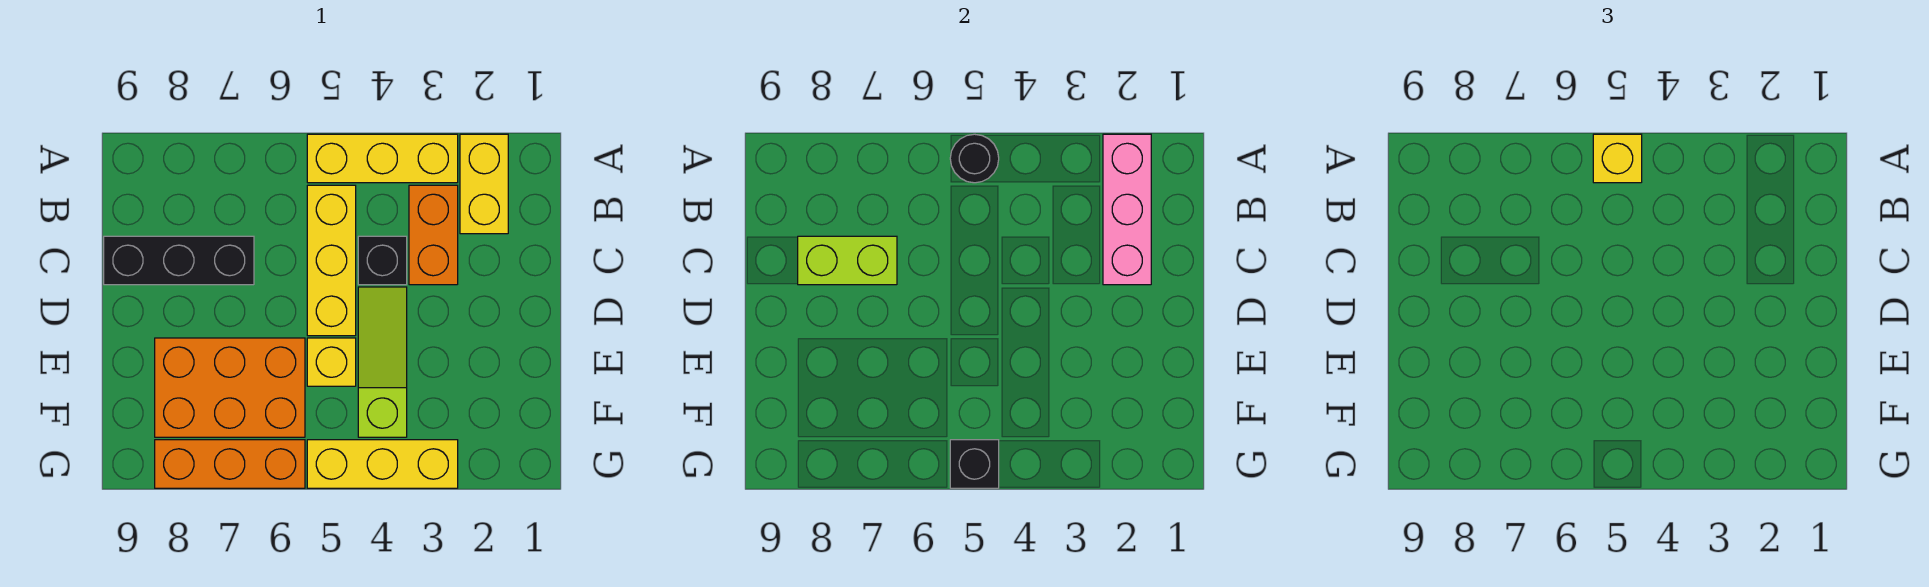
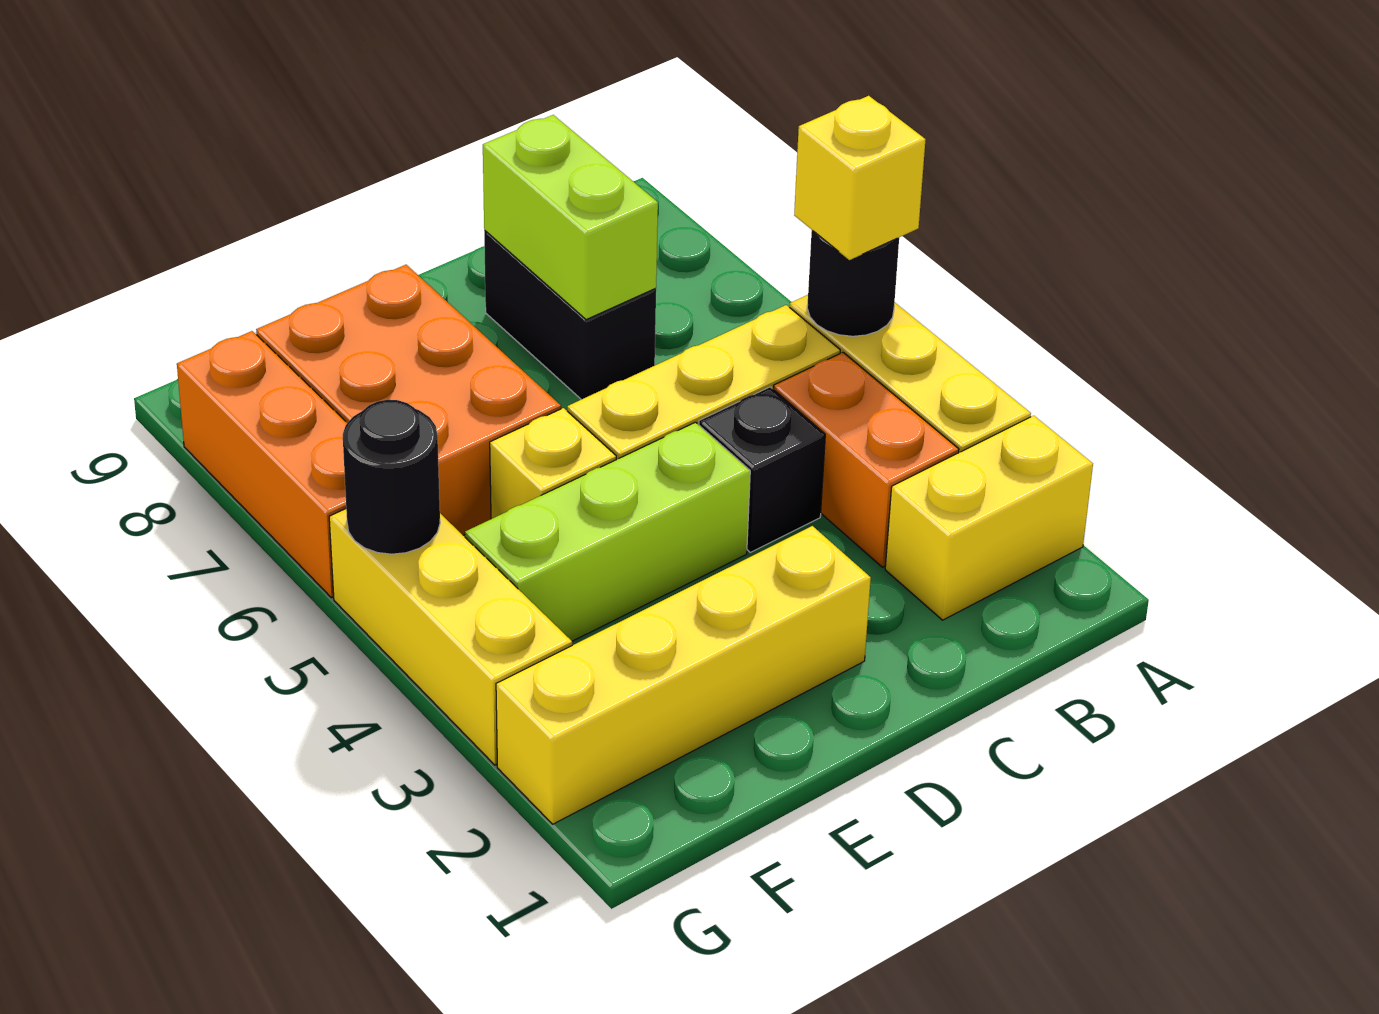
pink brick A2:C2 level 2 -> none
orange brick B3:C3 level 1 -> orange brick B3:B4 level 1
black brick C7:C9 level 1 -> black brick C7:C8 level 1
none -> yellow brick D2:G2 level 1
lime slope D4:F4 level 1 top F -> lime brick D4:F4 level 1
black brick G5 level 2 -> black round brick G5 level 2

